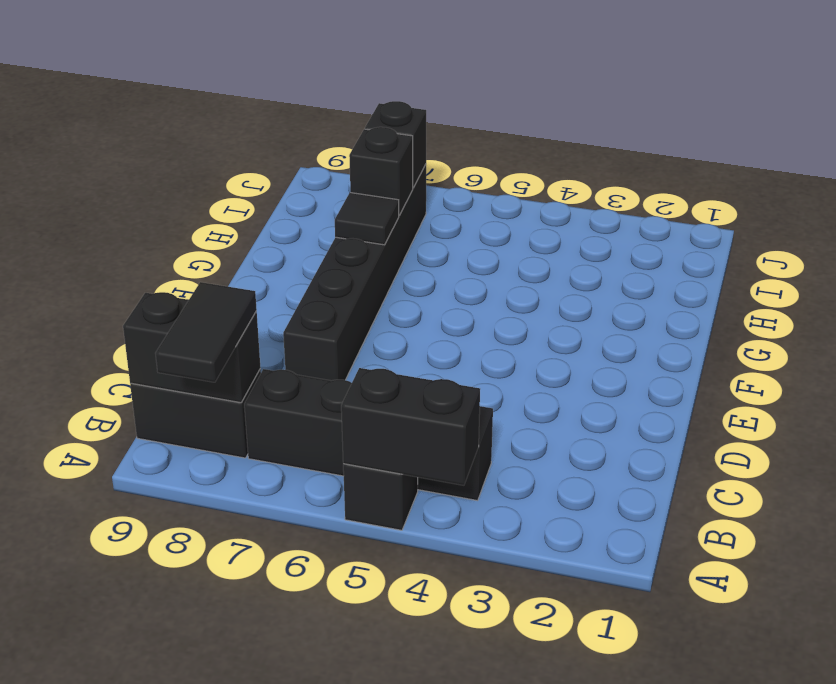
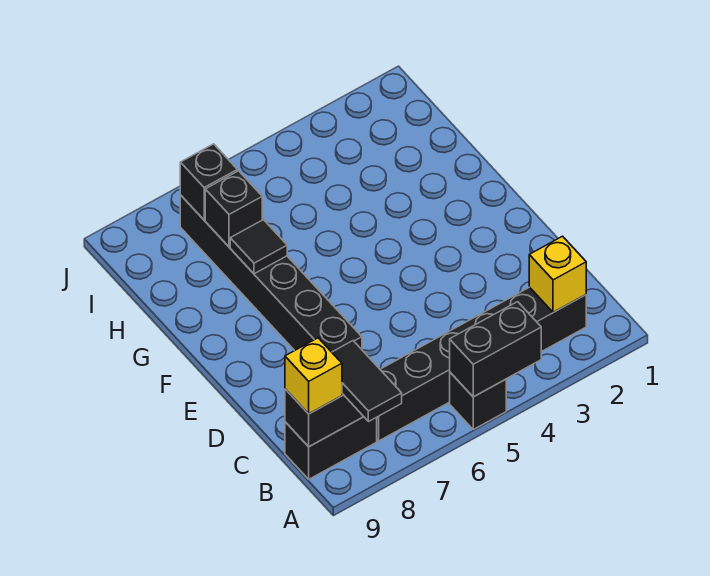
none -> yellow brick B2 level 2
black brick B4:B7 level 1 -> black brick B2:B7 level 1
none -> yellow brick B9 level 3

